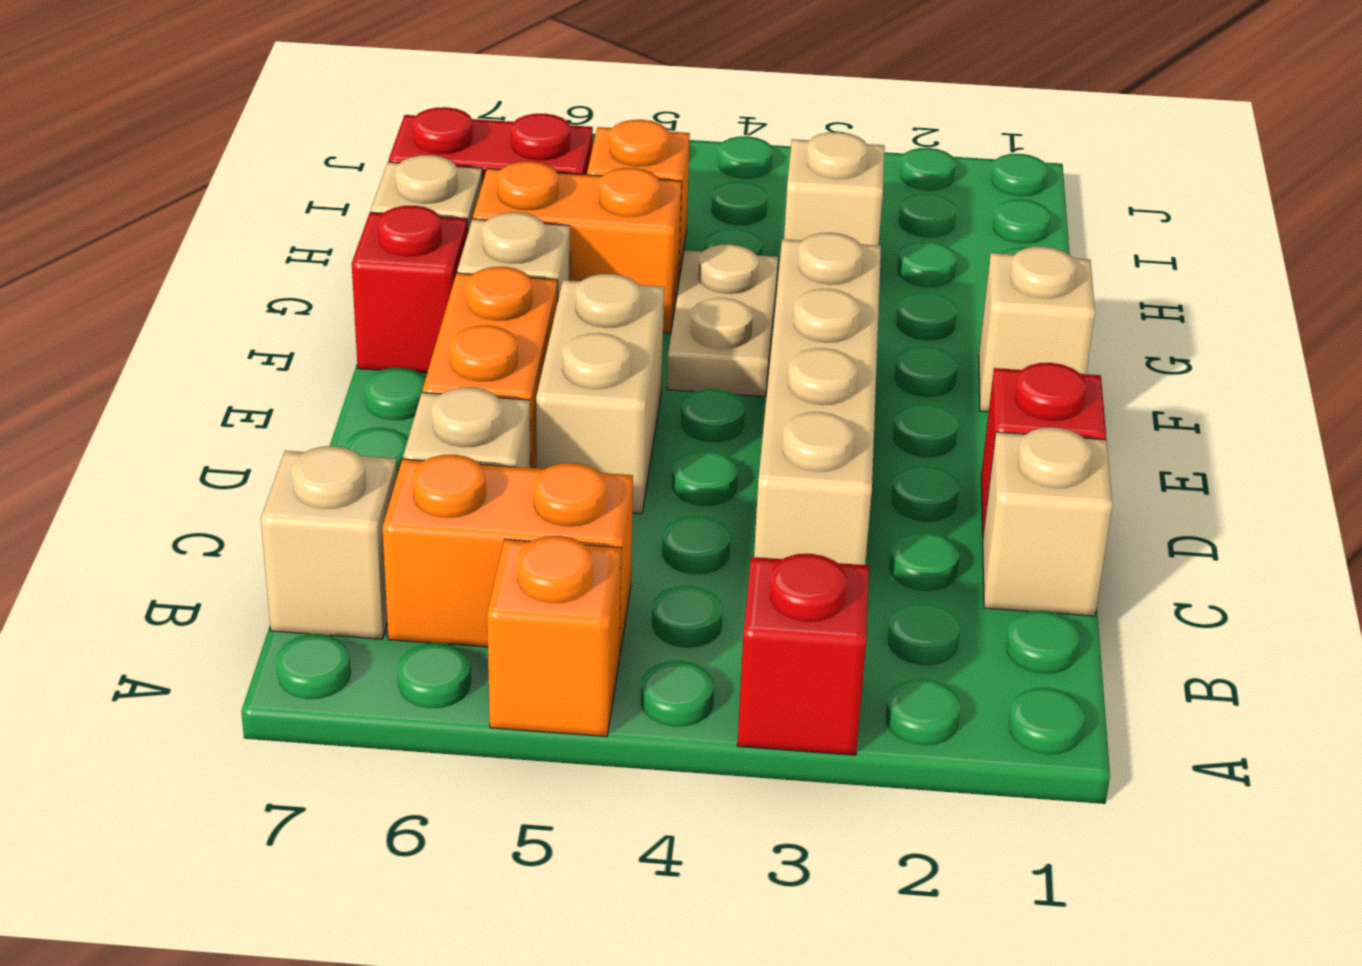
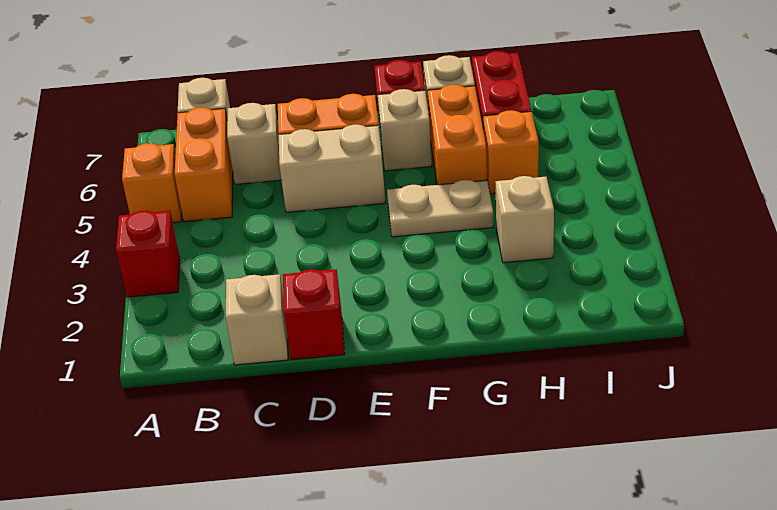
tan brick C3:F3 level 1 -> none
tan brick F1 level 1 -> none

